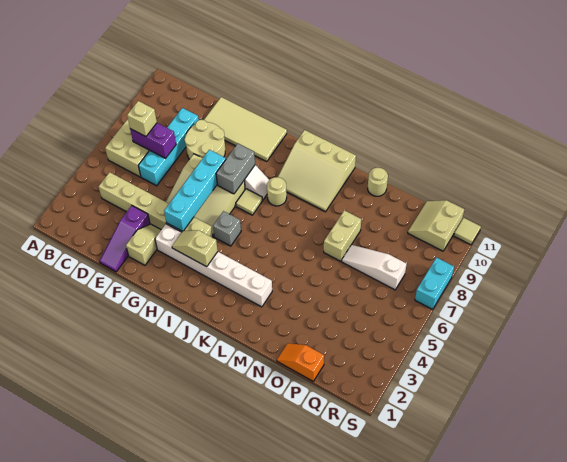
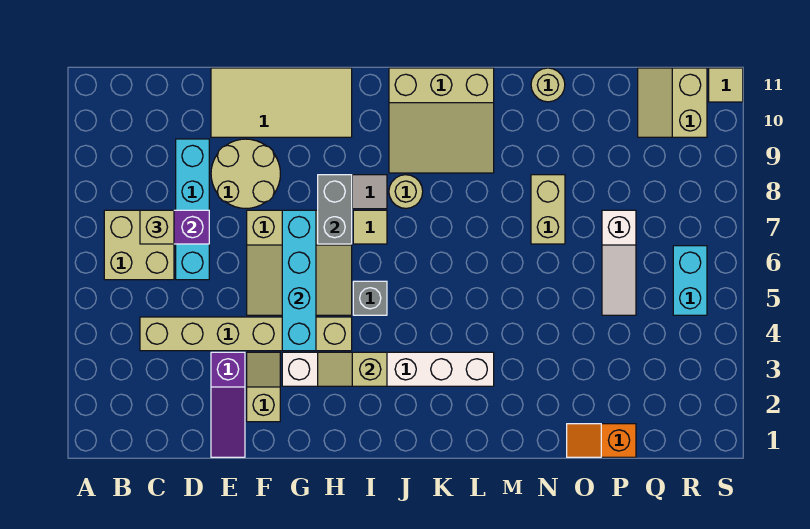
white slope O7:Q7 level 1 top Q -> white slope P5:P7 level 1 top 7
cyan brick S7:S8 level 1 -> cyan brick R5:R6 level 1

